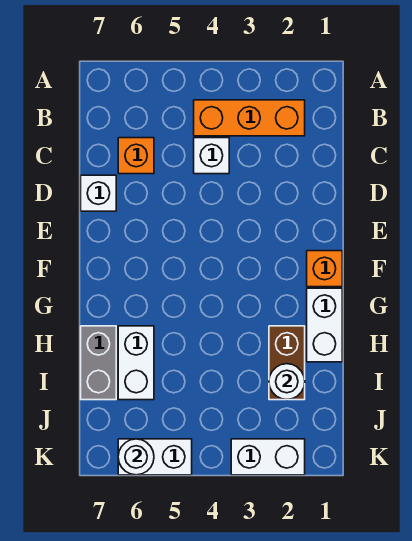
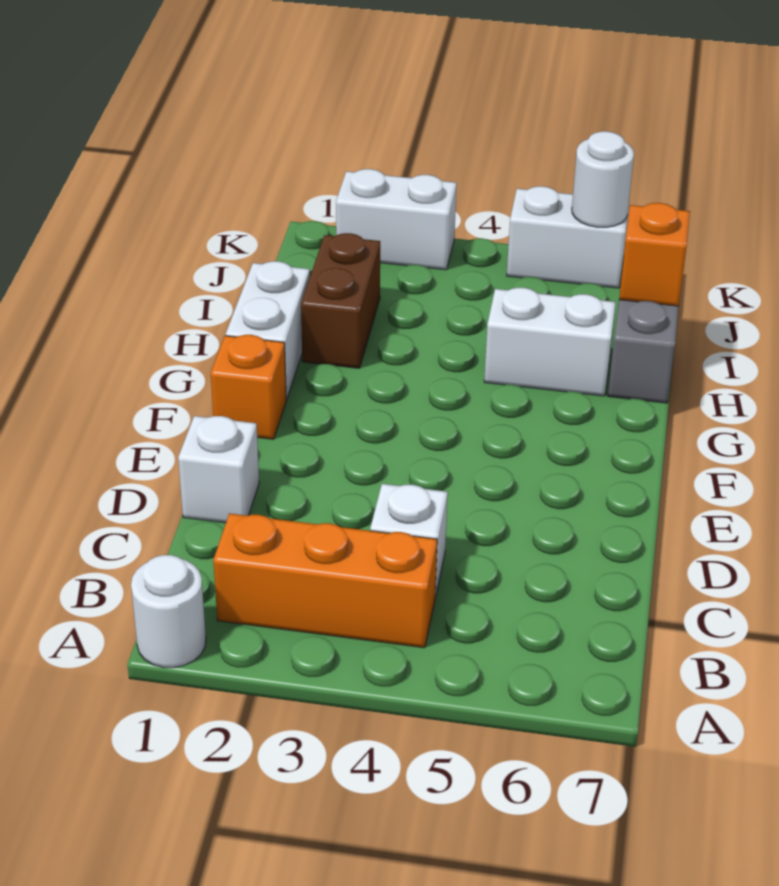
orange brick C6 level 1 -> orange brick I7 level 2
white brick D7 level 1 -> white brick D1 level 1
white brick H6:I6 level 1 -> white brick H5:H6 level 1
white round brick I2 level 2 -> white round brick A1 level 1

